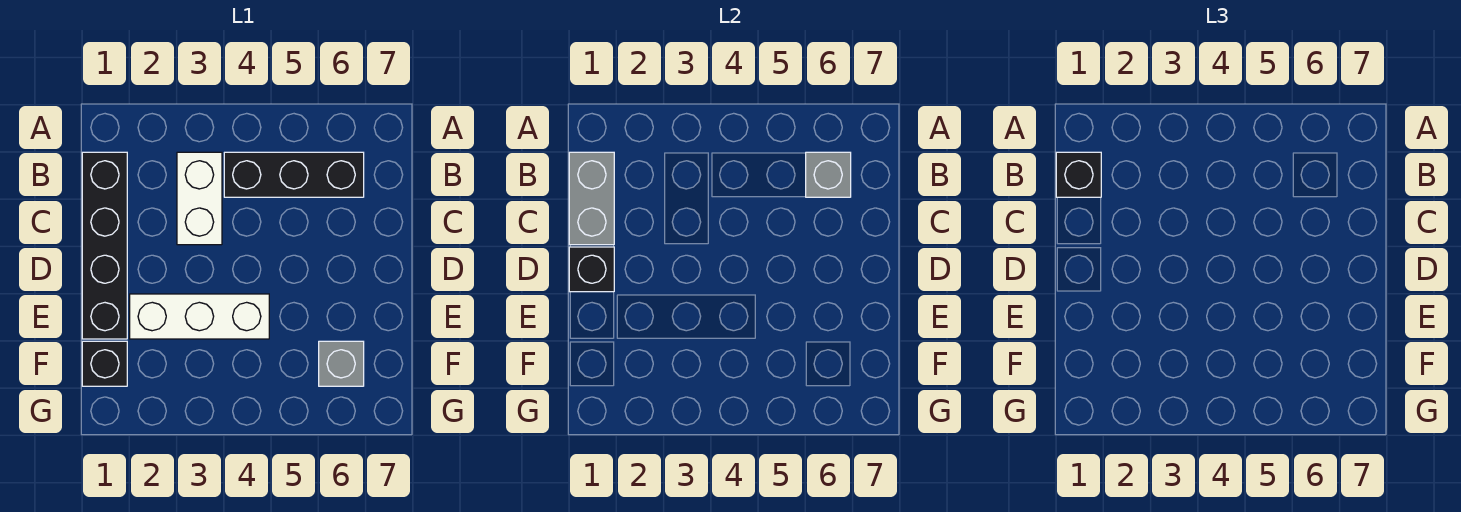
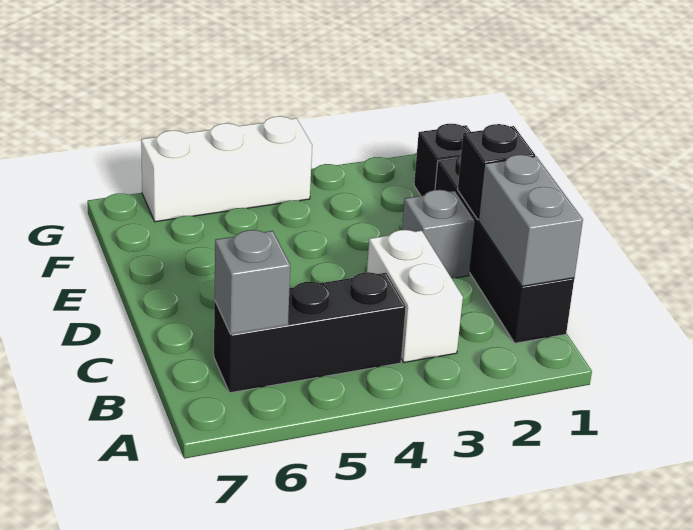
black brick B1 level 3 -> none
white brick E2:E4 level 1 -> white brick G4:G6 level 1
grey brick F6 level 1 -> grey brick D2 level 1

